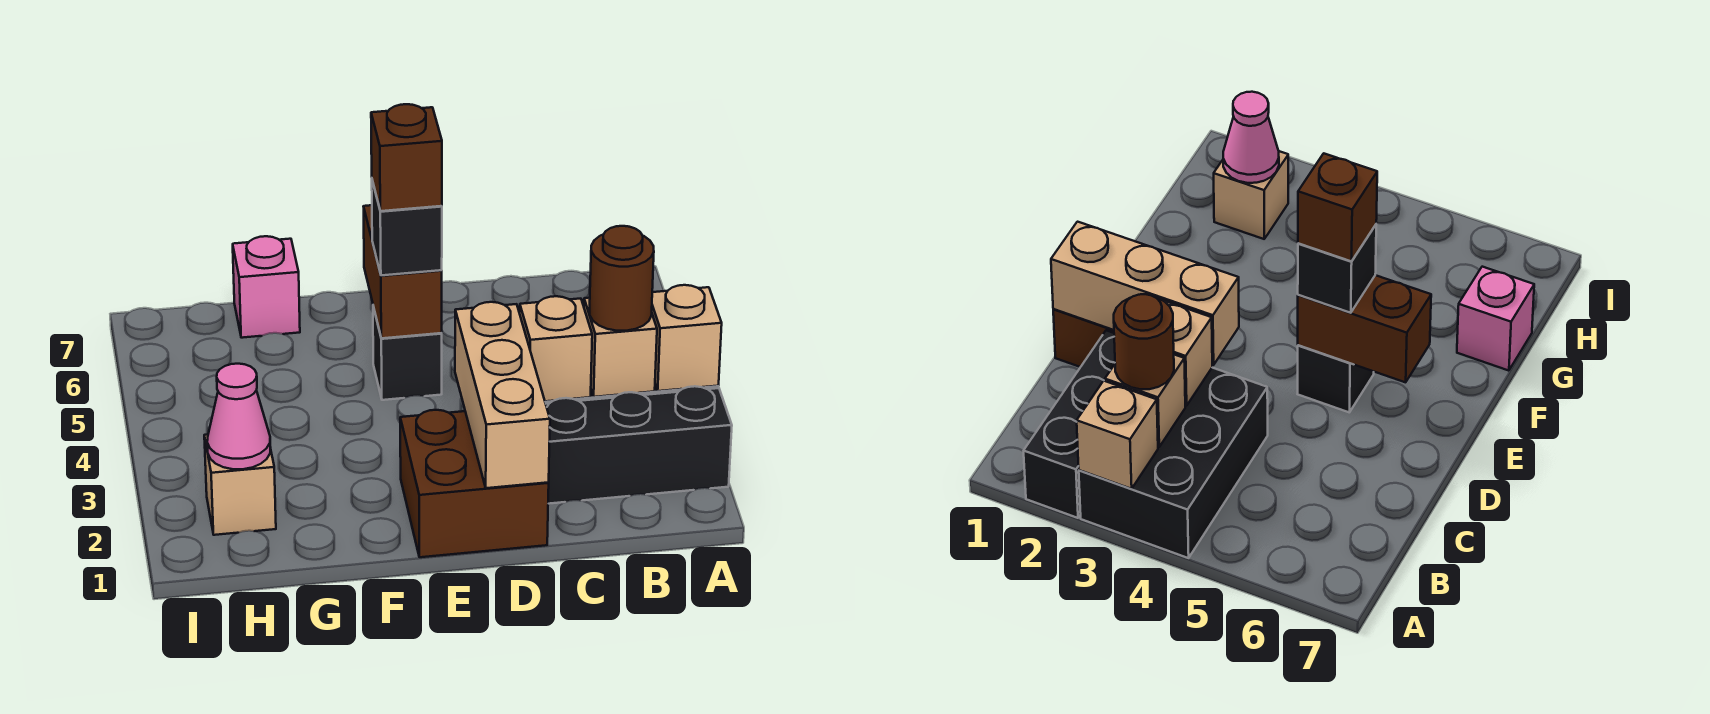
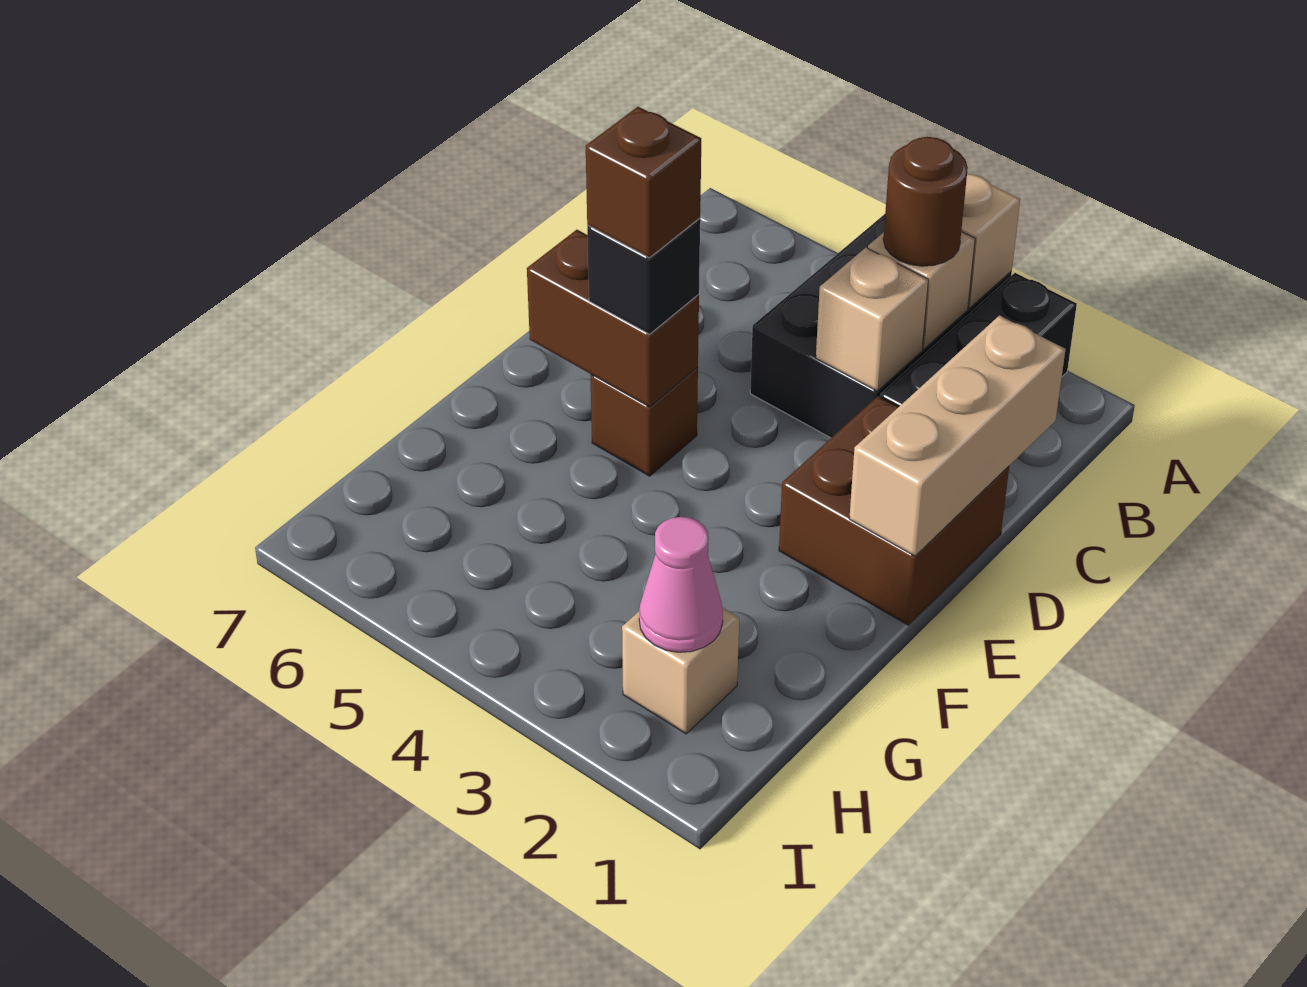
tan brick D1:D3 level 2 -> tan brick C1:E1 level 2
black brick E5 level 1 -> brown brick E5 level 1
pink brick G7 level 1 -> none

